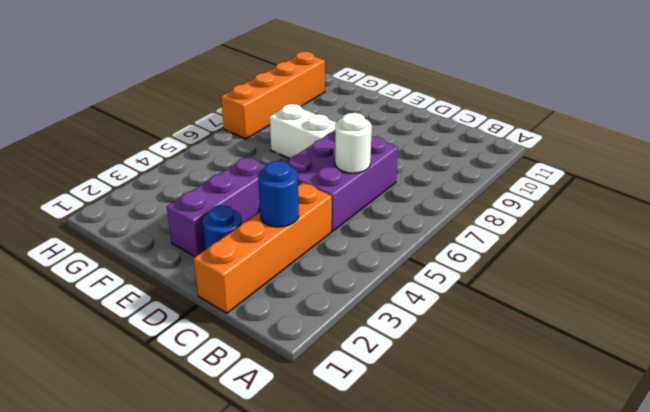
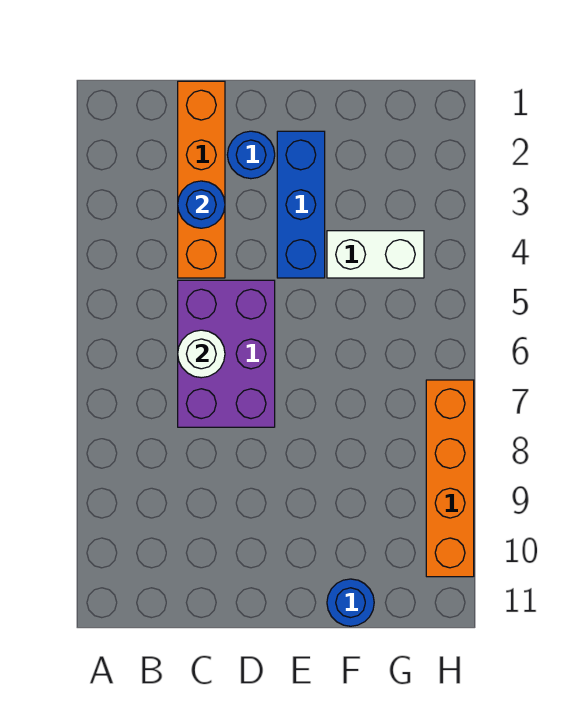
purple brick E2:E4 level 1 -> blue brick E2:E4 level 1
white brick E7:F7 level 1 -> white brick F4:G4 level 1
none -> blue round brick F11 level 1

